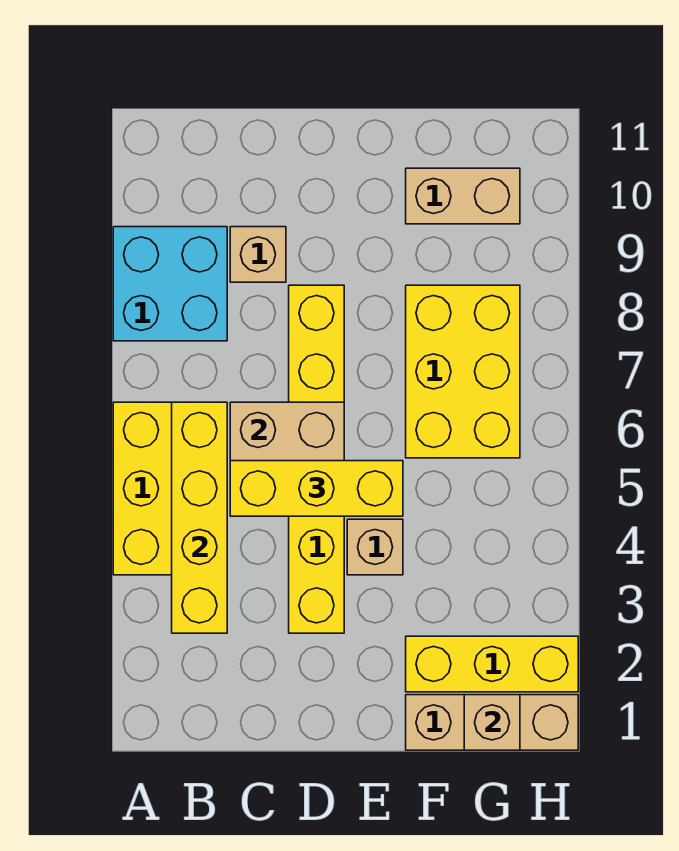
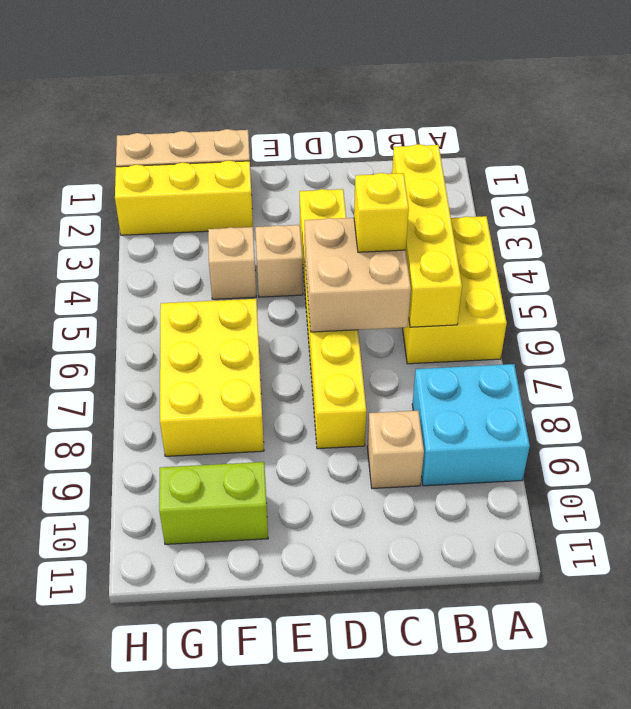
yellow brick C5:E5 level 3 -> yellow brick C5 level 3
tan brick F10:G10 level 1 -> lime brick F10:G10 level 1
tan brick G1 level 2 -> tan brick F4 level 1

